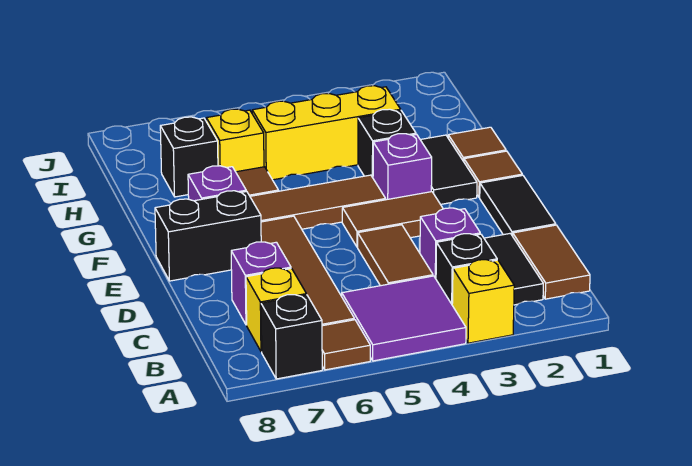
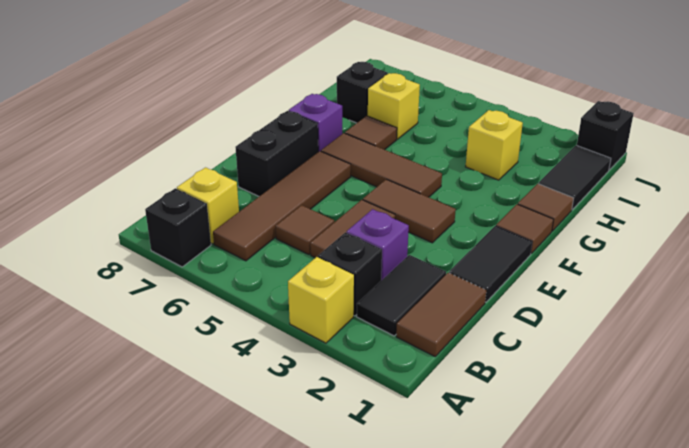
purple tile A4:B5 level 1 -> none
brown tile A6 level 1 -> brown tile C5 level 1
purple brick C7 level 1 -> none
black brick E7:E8 level 1 -> black brick D7:E7 level 1
black tile F2:G2 level 1 -> black tile H1:I1 level 1
purple brick F3 level 1 -> none
black brick G3 level 1 -> black brick J1 level 1
yellow brick H3:H5 level 1 -> yellow brick H3 level 1

